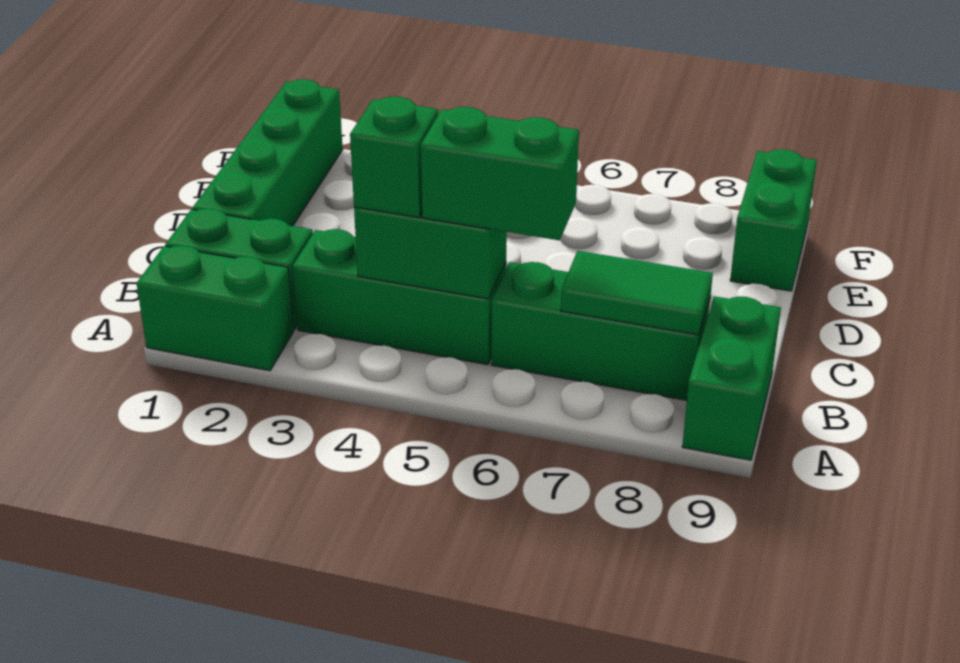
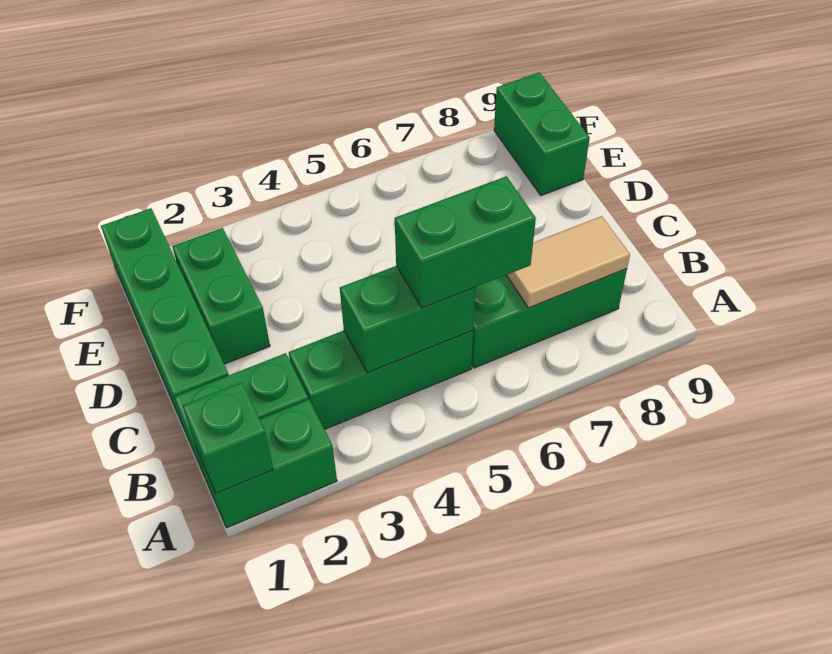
green brick A9:B9 level 1 -> green brick D2:E2 level 1
green brick B4 level 3 -> green brick A1 level 2
green tile B7:B8 level 2 -> tan tile B7:B8 level 2

